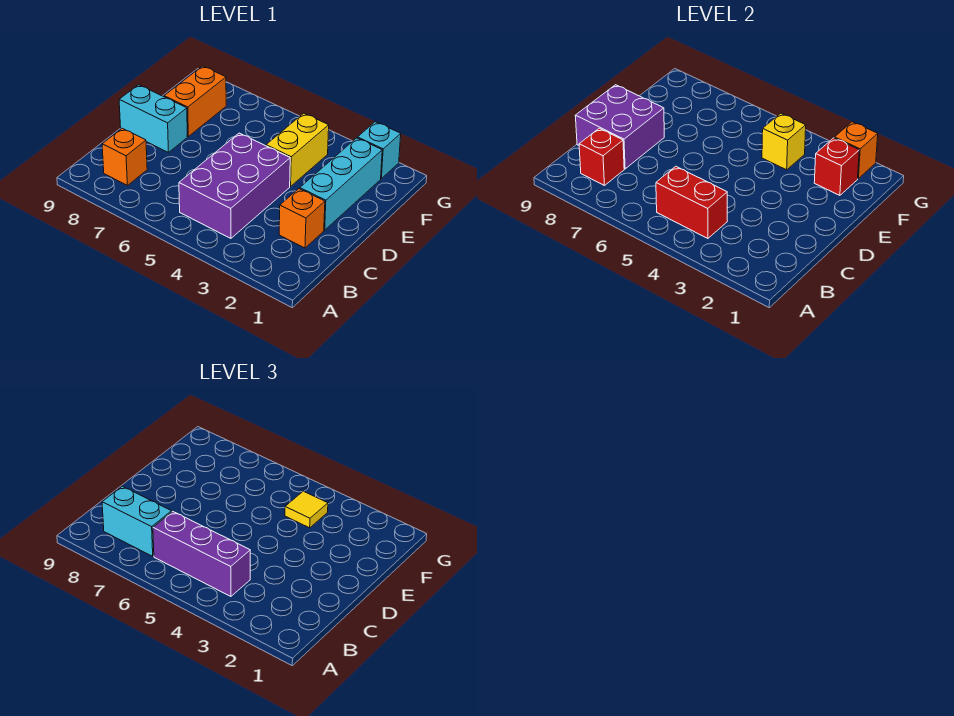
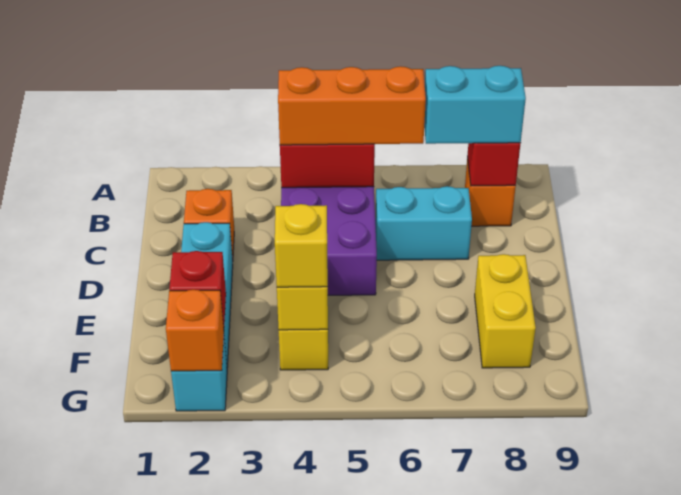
purple brick B4:B6 level 3 -> orange brick B4:B6 level 3
purple brick C8:D9 level 2 -> none
cyan brick D8:D9 level 1 -> cyan brick C6:C7 level 1
orange brick E8:F8 level 1 -> yellow brick E8:F8 level 1
yellow tile F4 level 3 -> yellow brick F4 level 3

